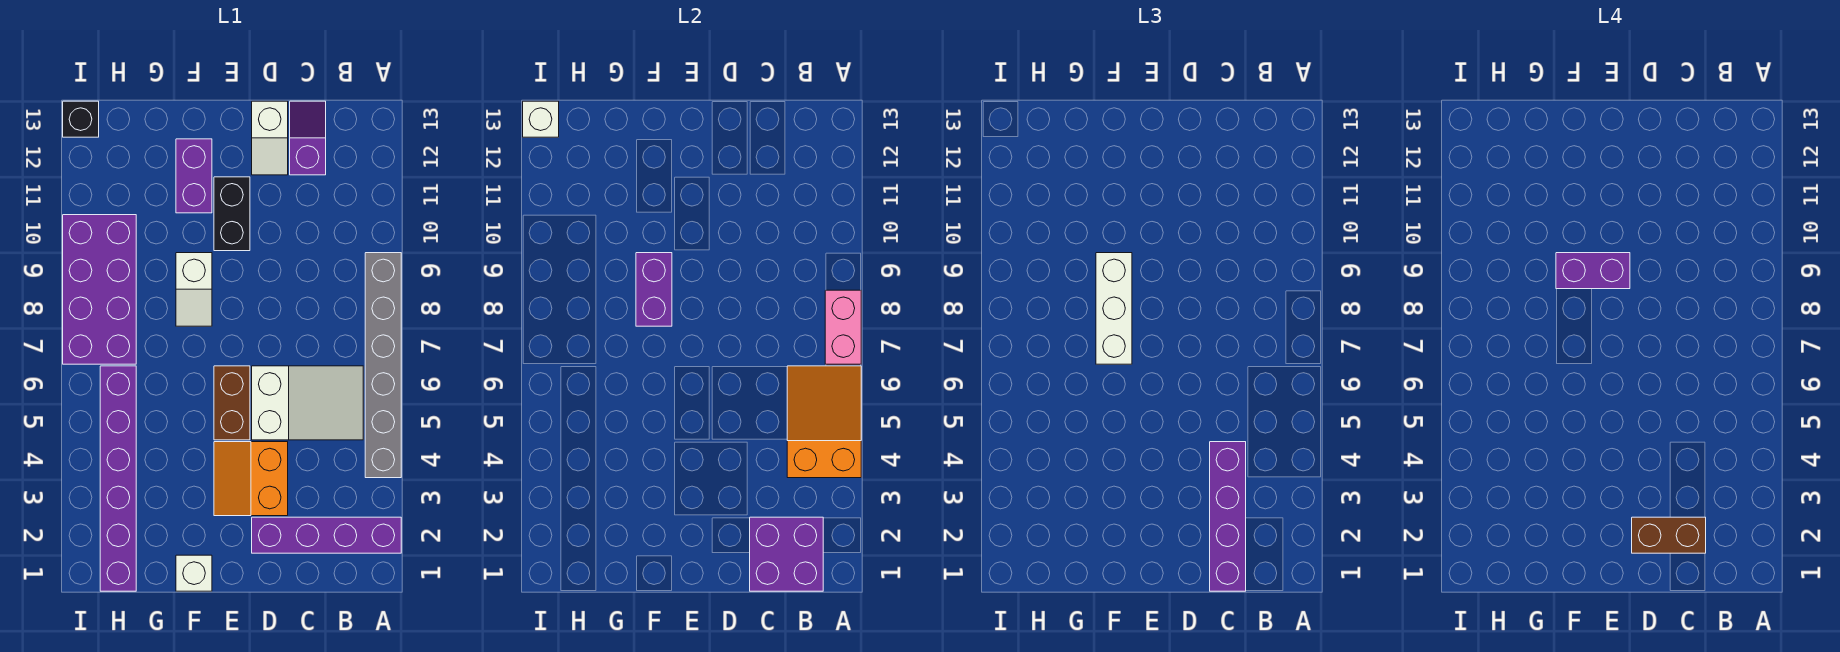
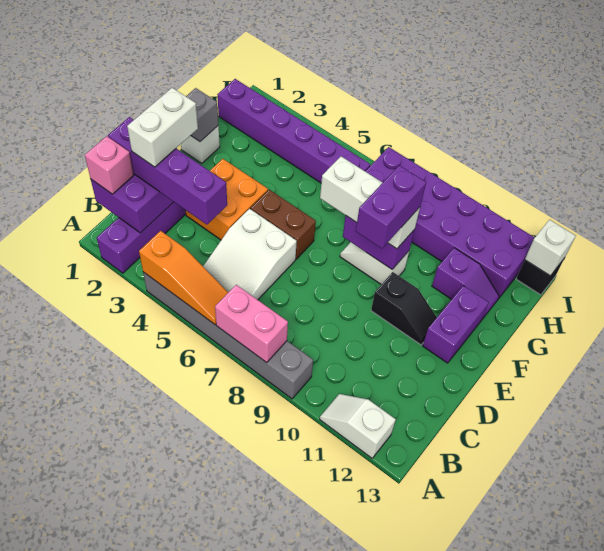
orange slope A4:B6 level 2 top 4 -> orange slope A4:A6 level 2 top 4
none -> pink brick B1 level 3
brown brick C2:D2 level 4 -> white brick C2:D2 level 4
purple slope C12:C13 level 1 top 12 -> purple slope G11:G12 level 1 top 11
orange slope D3:E4 level 1 top D -> orange brick D3:E4 level 1
white slope D12:D13 level 1 top 13 -> white slope A11:A12 level 1 top 12
black brick E10:E11 level 1 -> black slope E10:E11 level 1 top 10
none -> grey brick F1 level 2
purple brick F11:F12 level 1 -> purple brick E12:F12 level 1
purple brick H7:I10 level 1 -> purple brick H7:I12 level 1

